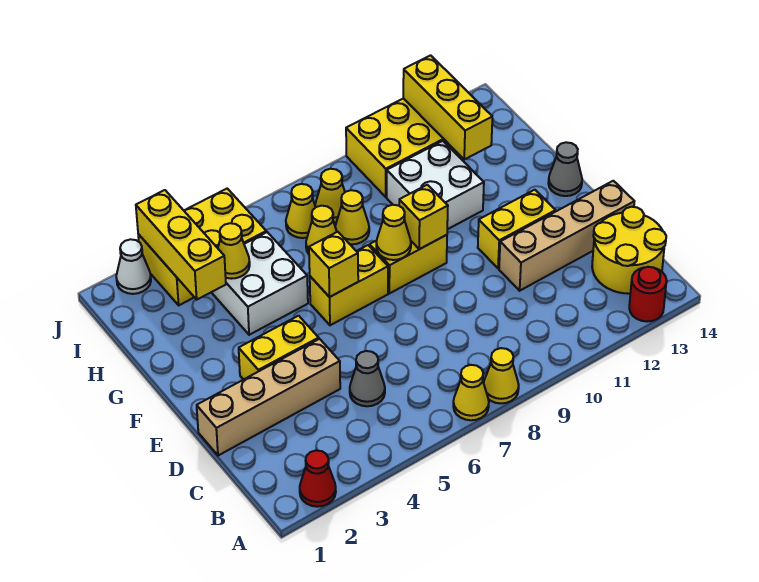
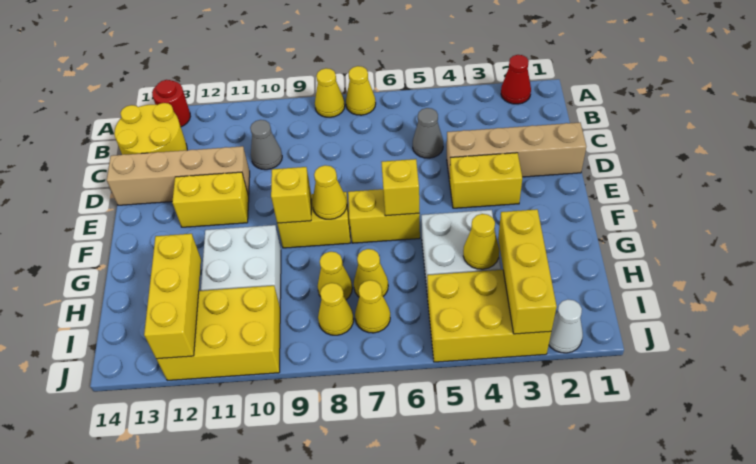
grey cone F14 level 1 -> grey cone C10 level 1

